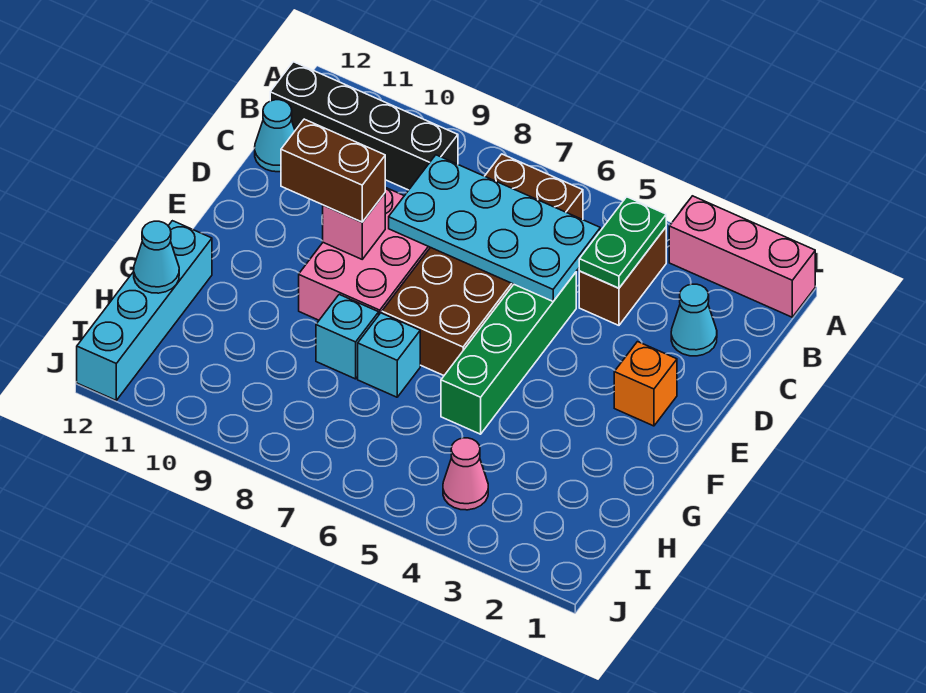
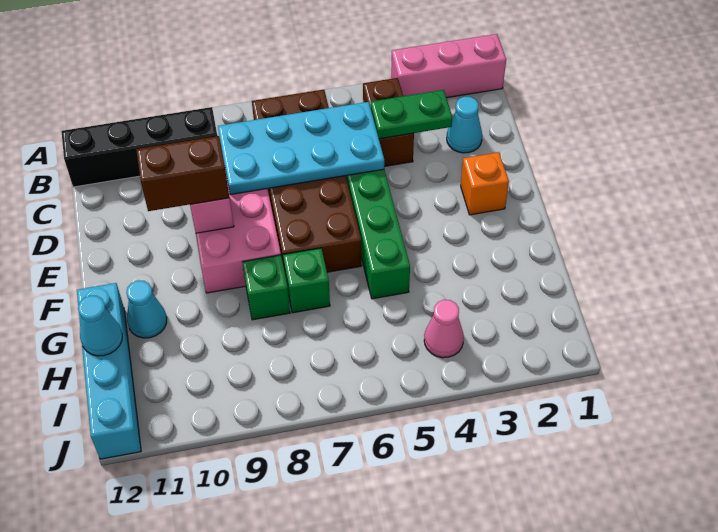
green plate B4:C4 level 2 -> green plate C3:C4 level 2
cyan cone C12 level 1 -> cyan cone G11 level 1
cyan brick G7 level 1 -> green brick G7 level 1
cyan brick G8 level 1 -> green brick G8 level 1

